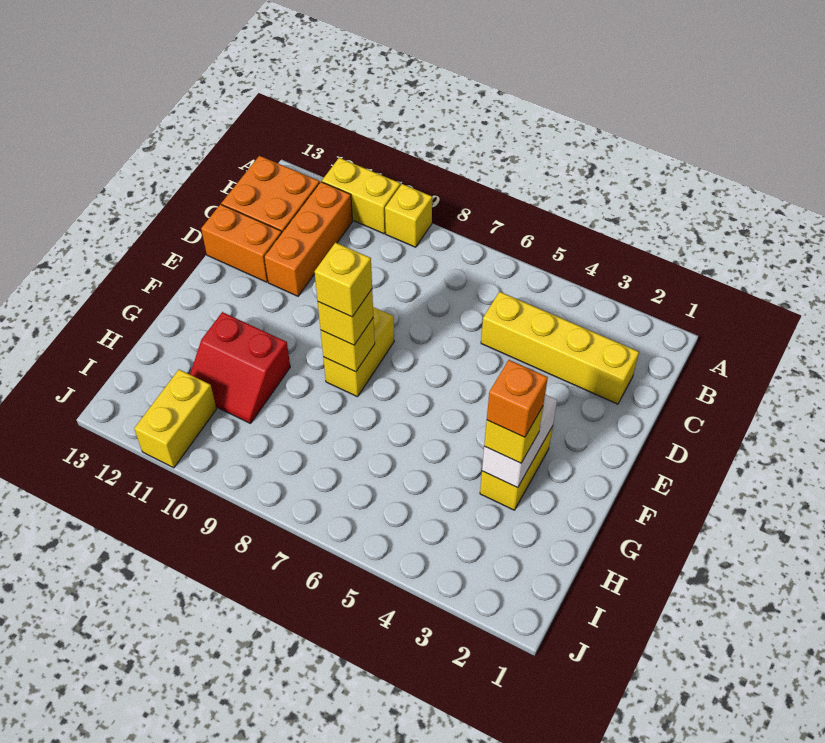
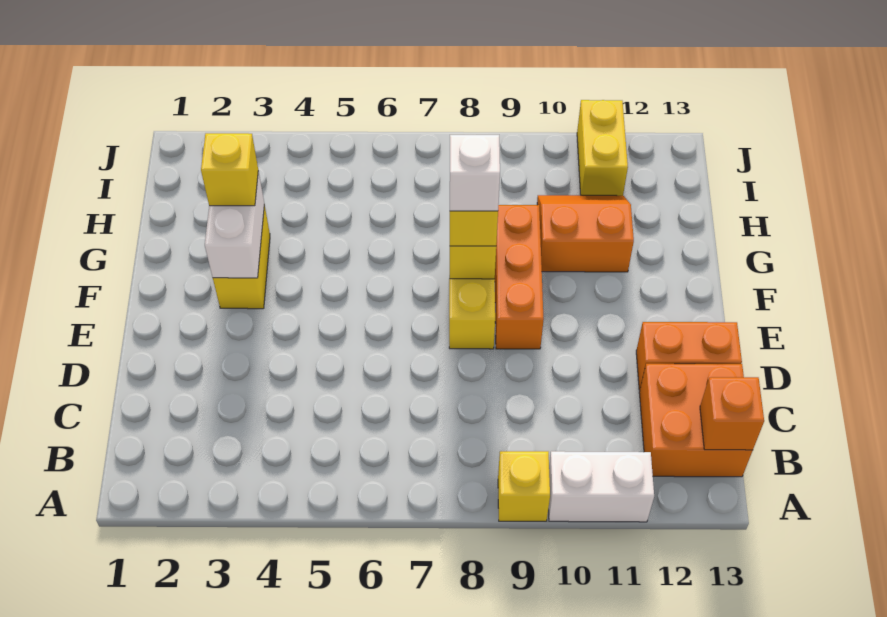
yellow brick A10:A11 level 1 -> white brick A10:A11 level 1
orange brick B11:D11 level 1 -> orange brick E9:G9 level 1
yellow brick C2:C5 level 1 -> none
yellow brick F8 level 4 -> white brick F8 level 4
orange brick G3 level 4 -> orange brick B13 level 2
red slope G10:H11 level 1 top G -> orange slope G10:H11 level 1 top G

